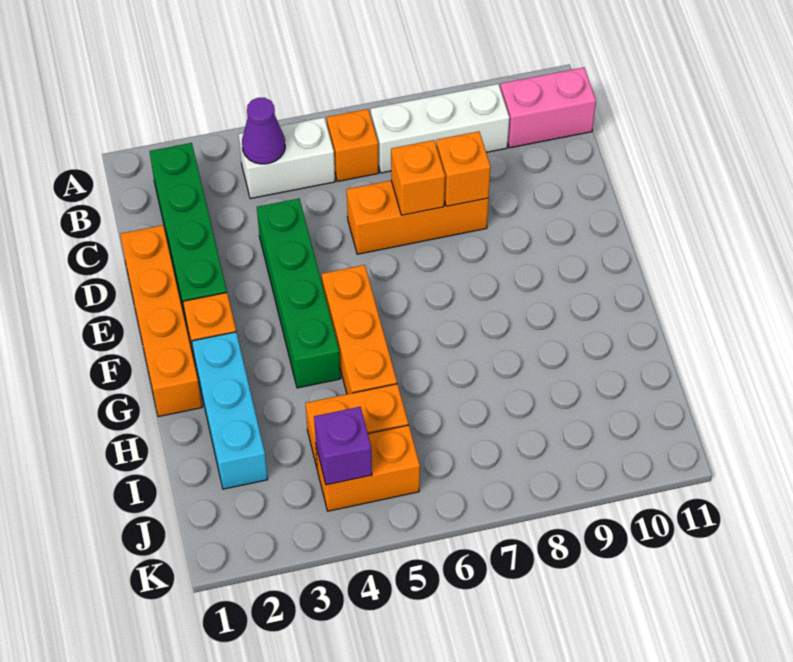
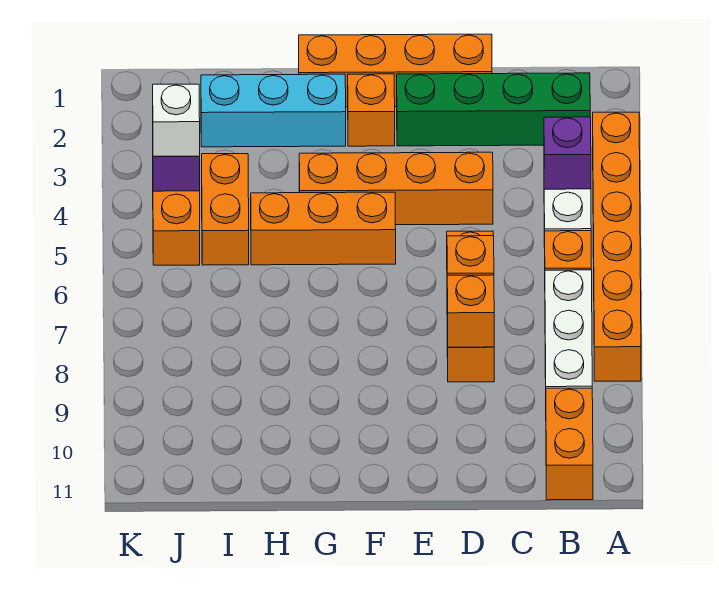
none -> orange brick A3:A8 level 1
purple cone B4 level 2 -> purple brick B4 level 2
pink brick B10:B11 level 1 -> orange brick B10:B11 level 1
green brick D4:G4 level 1 -> orange brick D4:G4 level 1
none -> white brick J4 level 3

